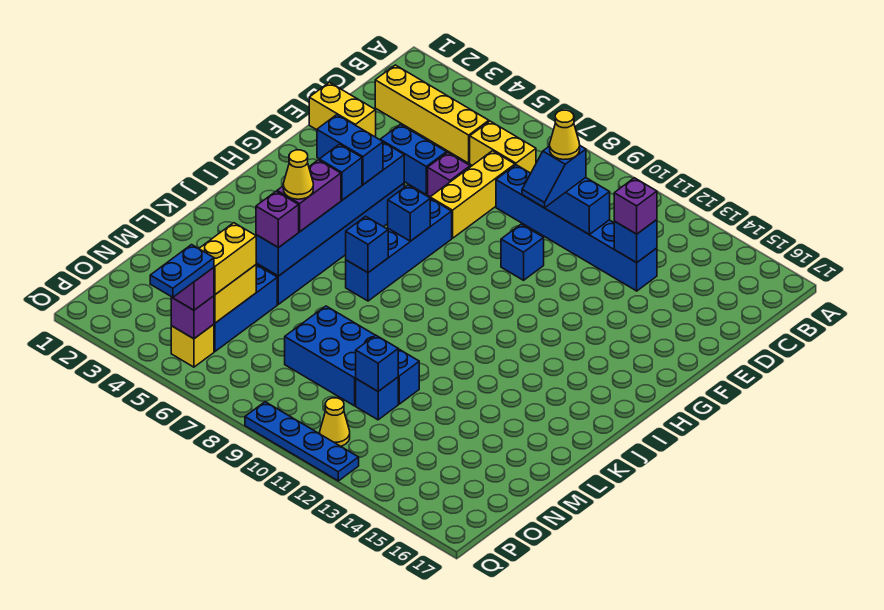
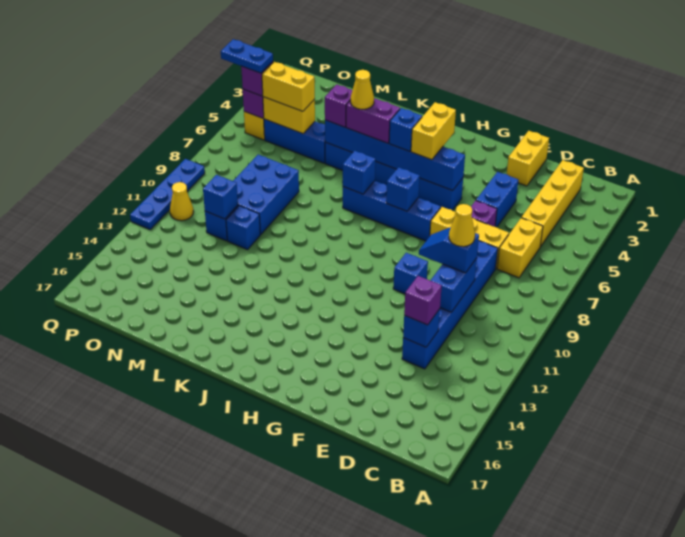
blue brick H4:H5 level 3 -> yellow brick H4:H5 level 3

